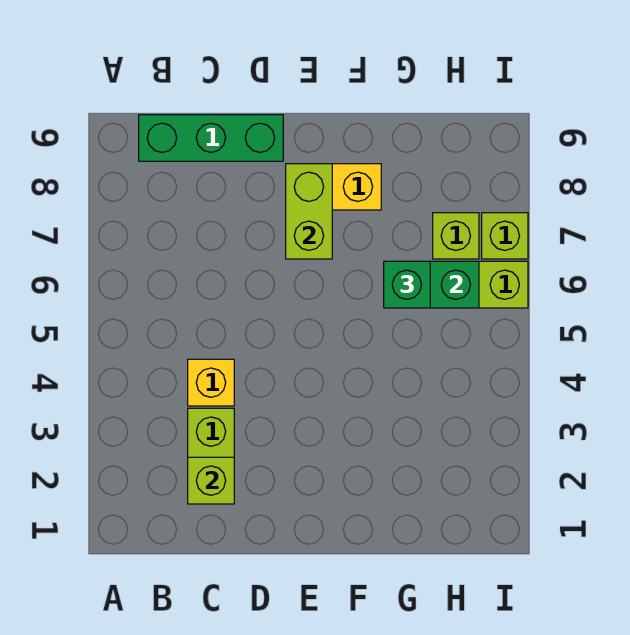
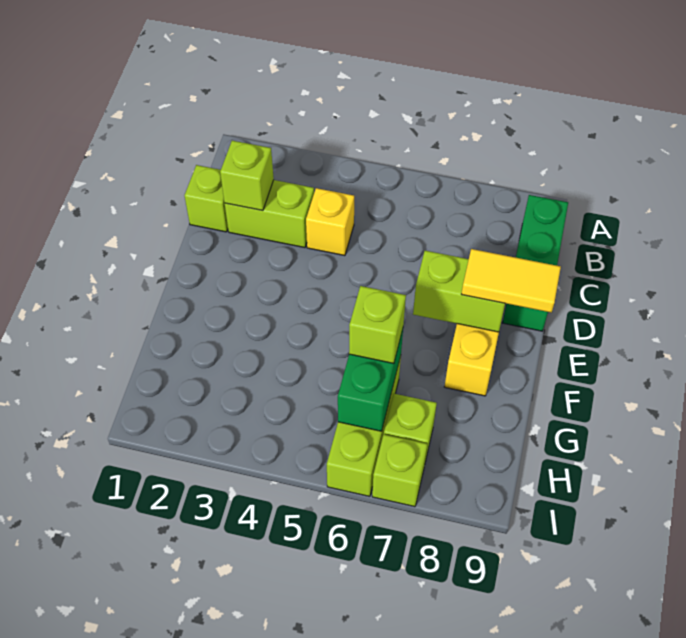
none -> lime brick C1 level 1
none -> yellow tile E8:E9 level 3
green brick G6 level 3 -> lime brick G6 level 3

